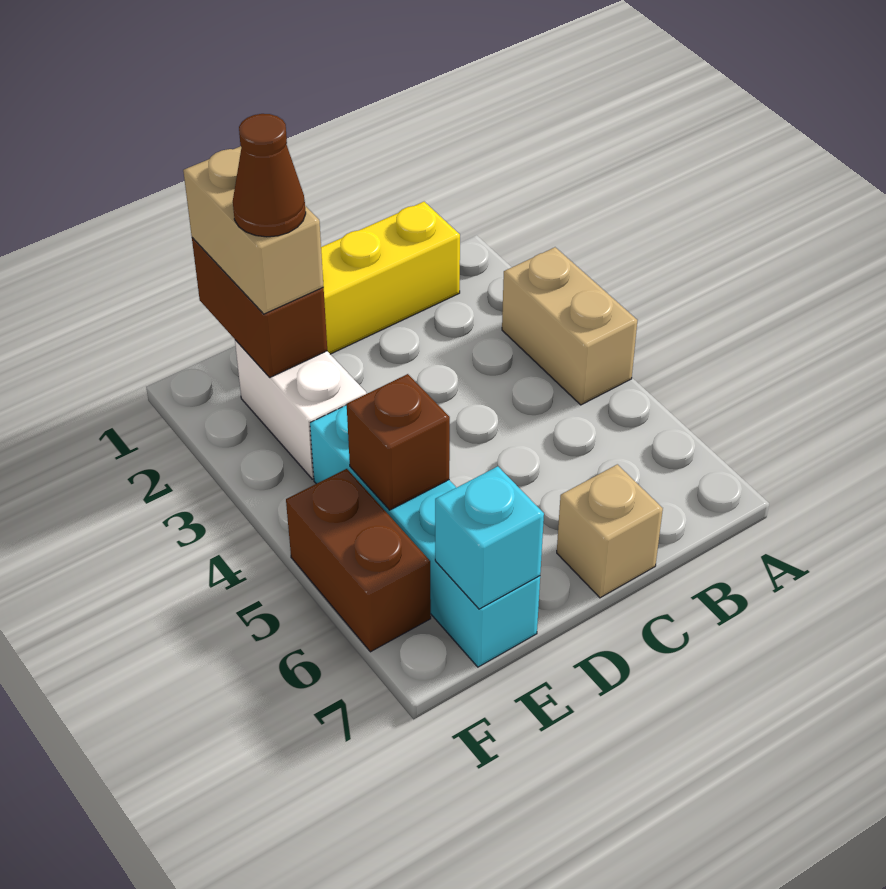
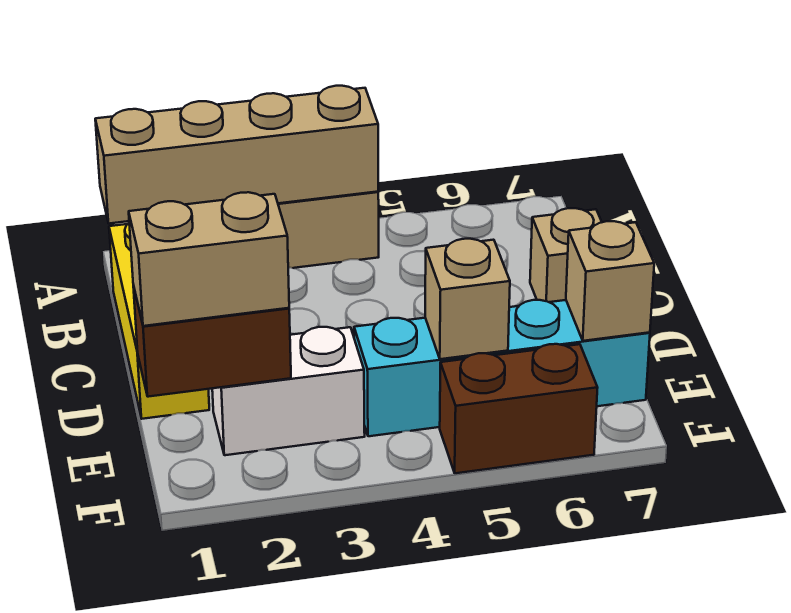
none -> tan brick A1:A4 level 2
brown cone E2 level 4 -> none
brown brick E5 level 2 -> tan brick E5 level 2
cyan brick E7 level 2 -> tan brick E7 level 2

